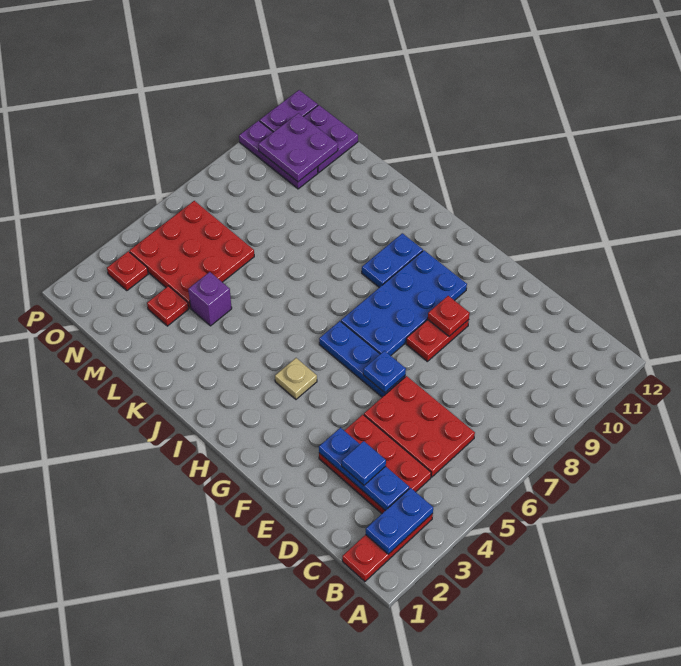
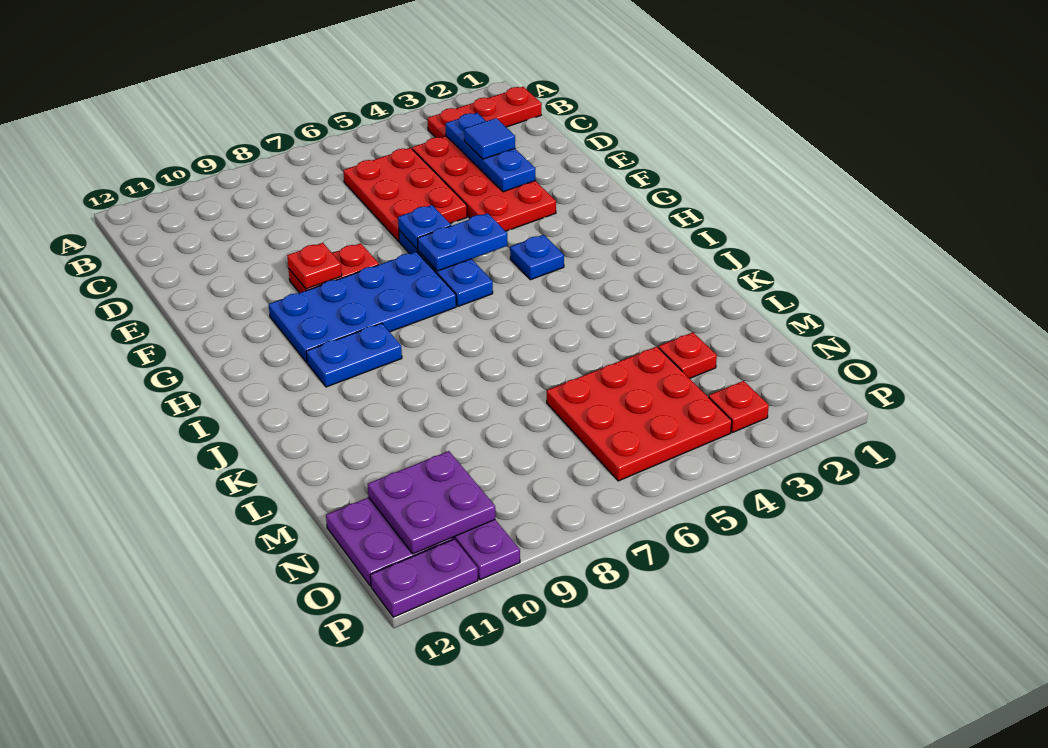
blue plate B2:B3 level 2 -> blue plate G5:G6 level 2
red plate C3:E4 level 1 -> red plate C3:F4 level 1
tan plate H4 level 1 -> blue plate H4 level 1
purple brick L4 level 1 -> none

